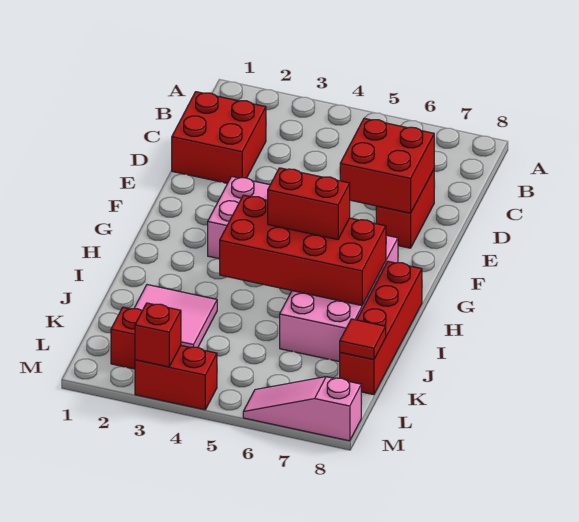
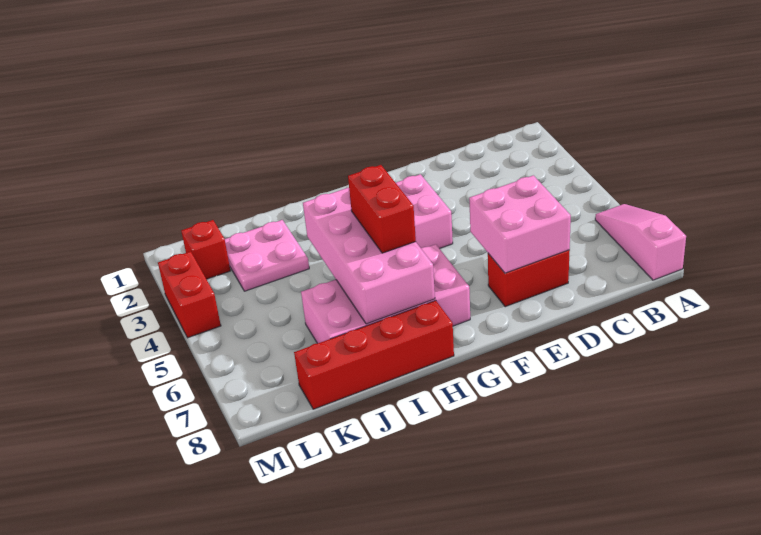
red brick C1:D2 level 1 -> none
red brick D6:E7 level 2 -> pink brick D6:E7 level 2
red brick H4:I7 level 2 -> pink brick H4:I7 level 2
pink tile J2:K3 level 1 -> pink plate J2:K3 level 1
red tile K8 level 2 -> none
red brick M3 level 2 -> none
pink slope M6:M8 level 1 top 8 -> pink slope A6:A8 level 1 top 8

